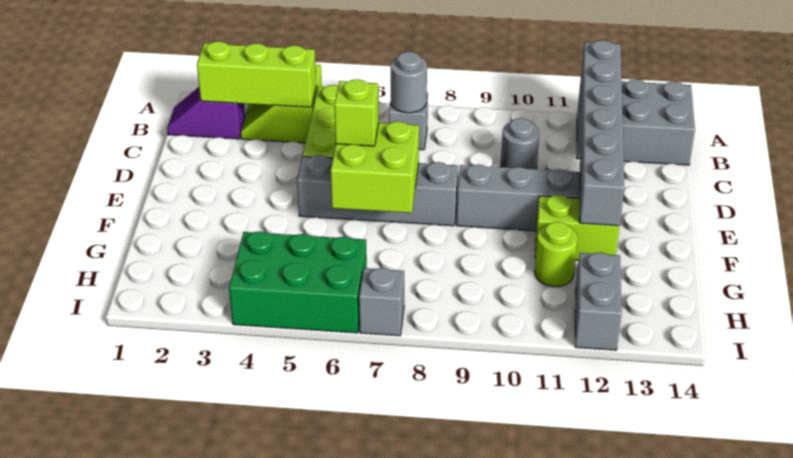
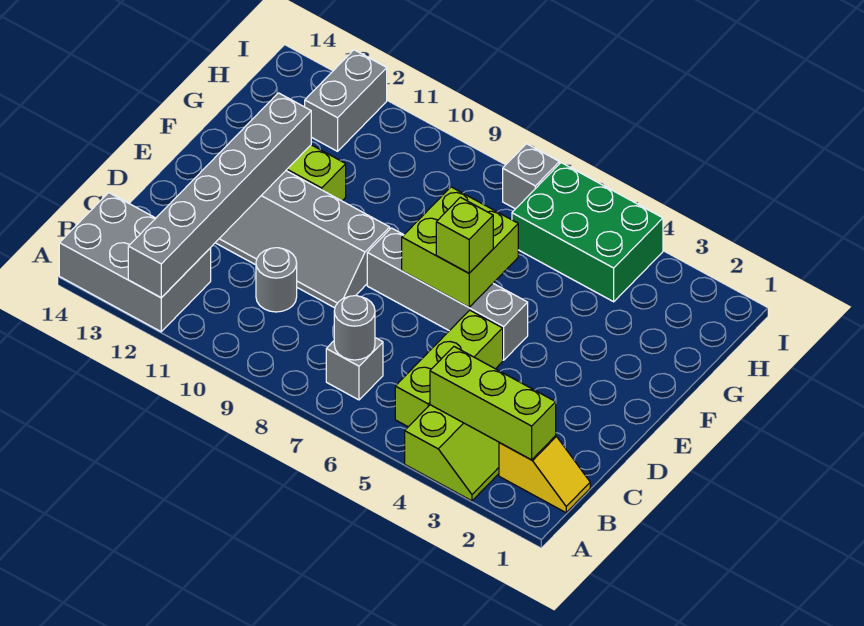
purple slope B1:B2 level 1 top 2 -> yellow slope B1:B2 level 1 top 2
lime round brick G11 level 1 -> none

